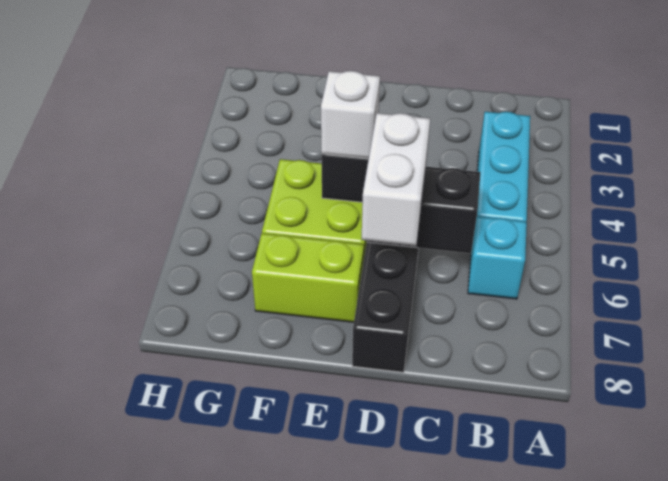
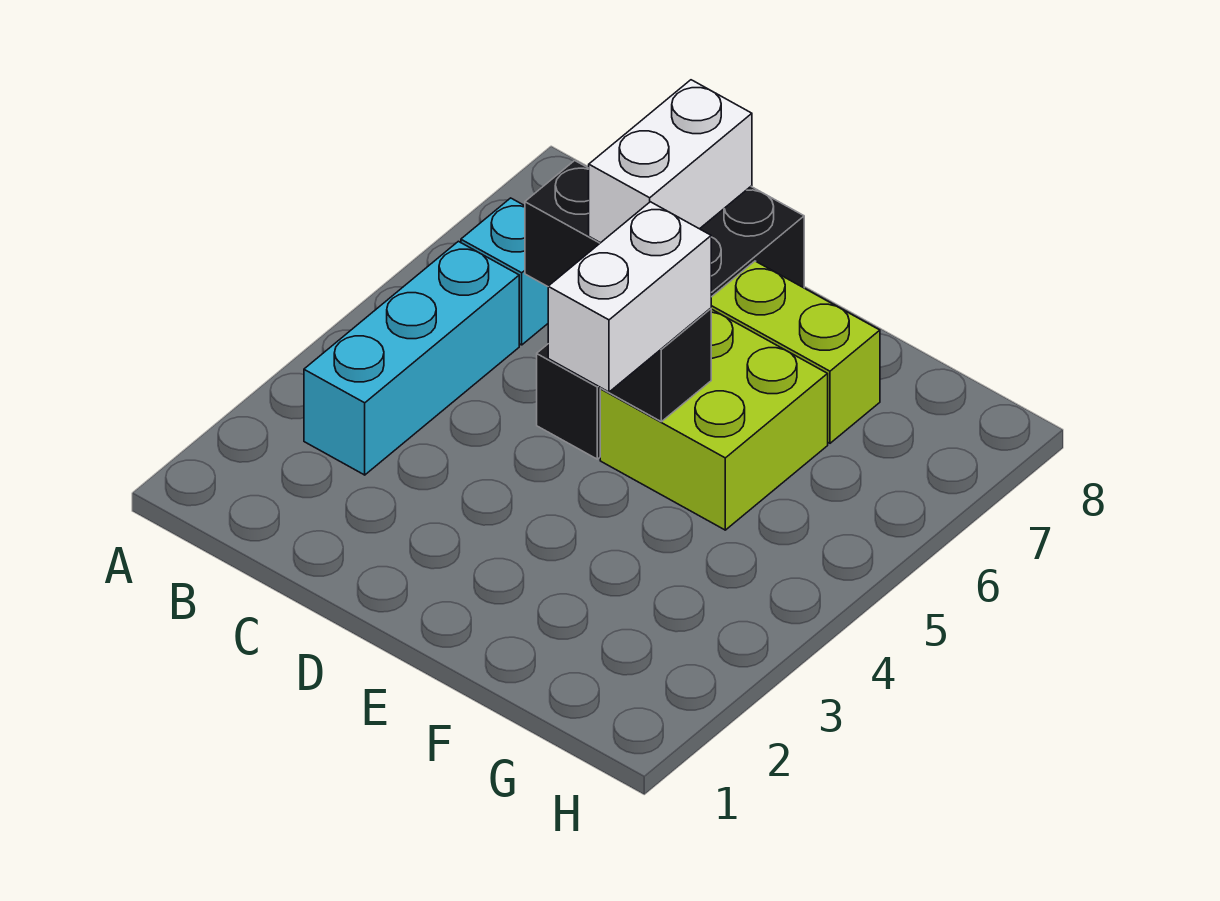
white brick E5 level 3 -> white brick E4:E5 level 3

